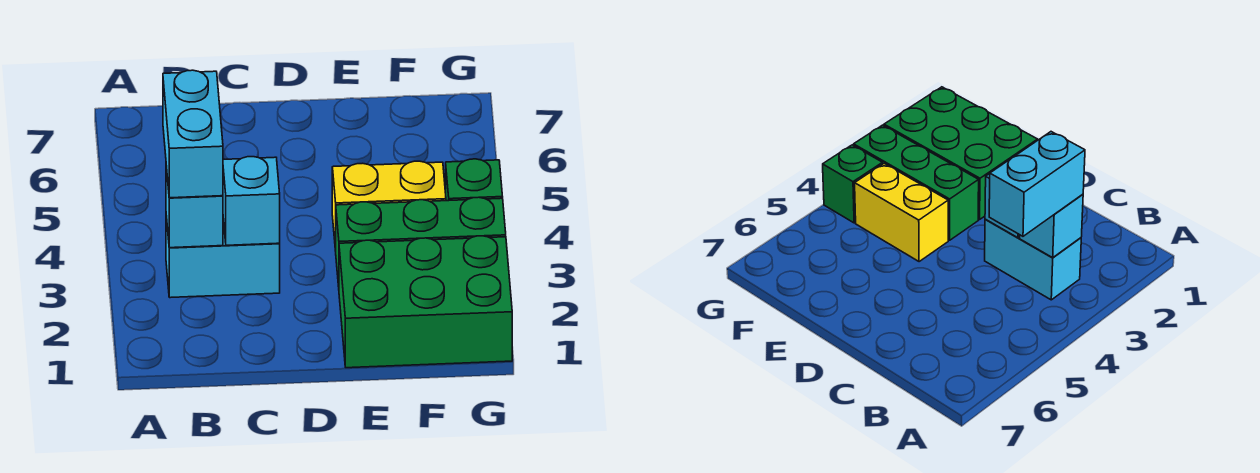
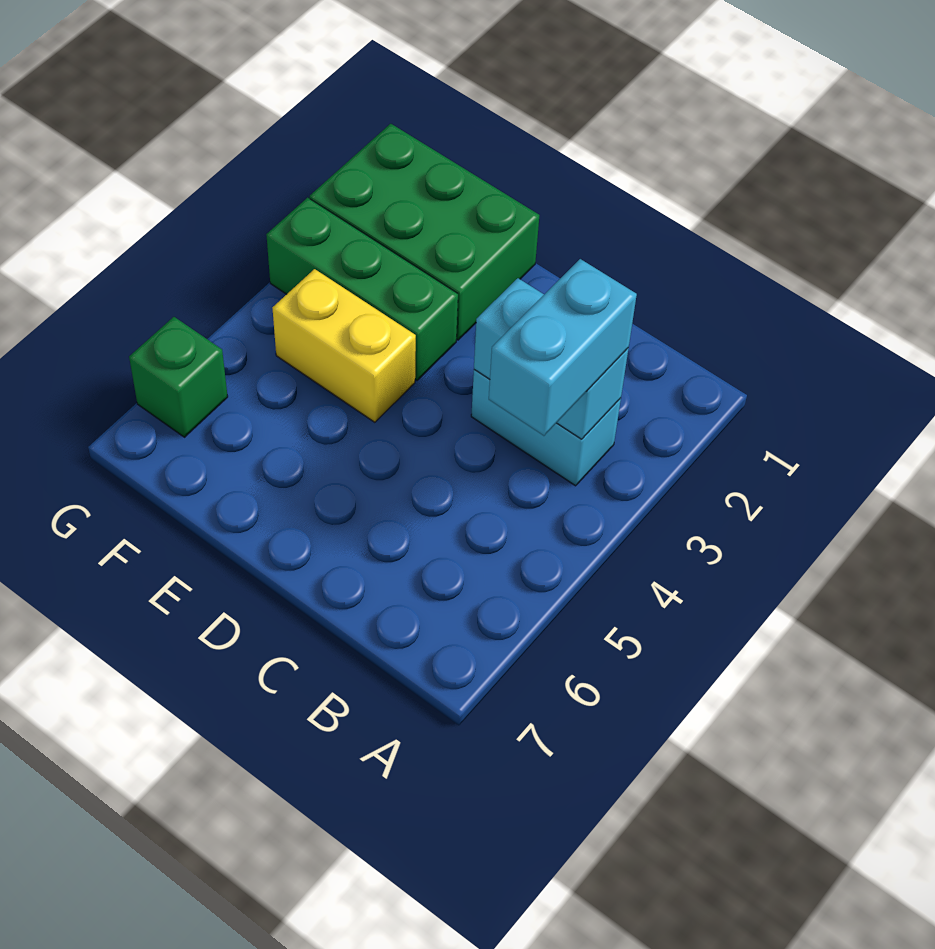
green brick G4 level 1 -> green brick G6 level 1

